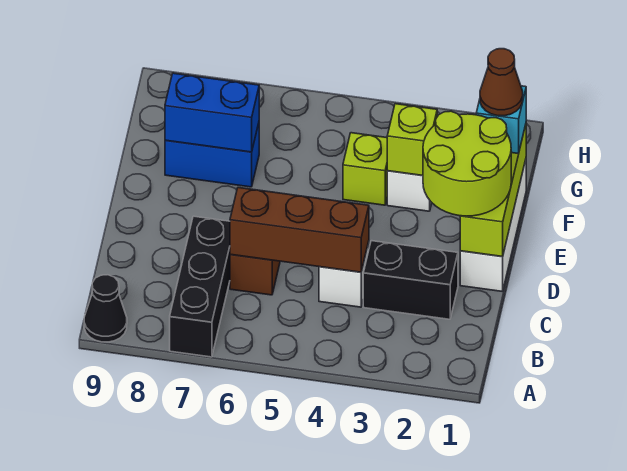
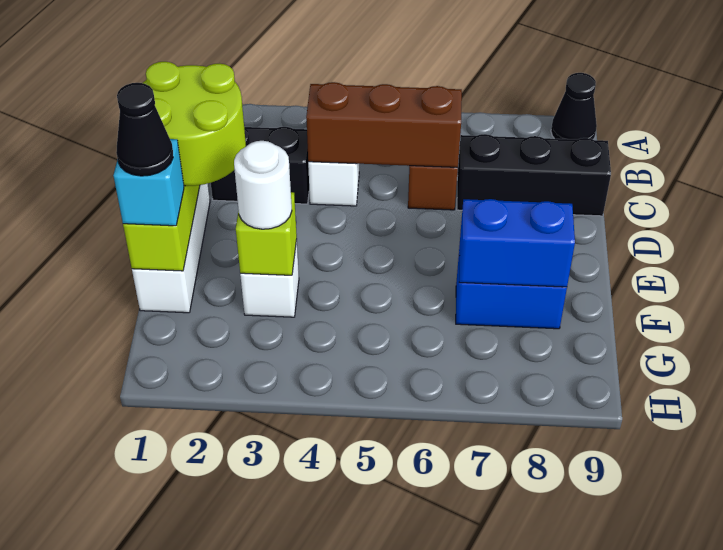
black brick A7:C7 level 1 -> black brick C7:C9 level 1
brown cone F1 level 4 -> black cone F1 level 4
none -> white round brick F3 level 3
lime brick F4 level 1 -> none

